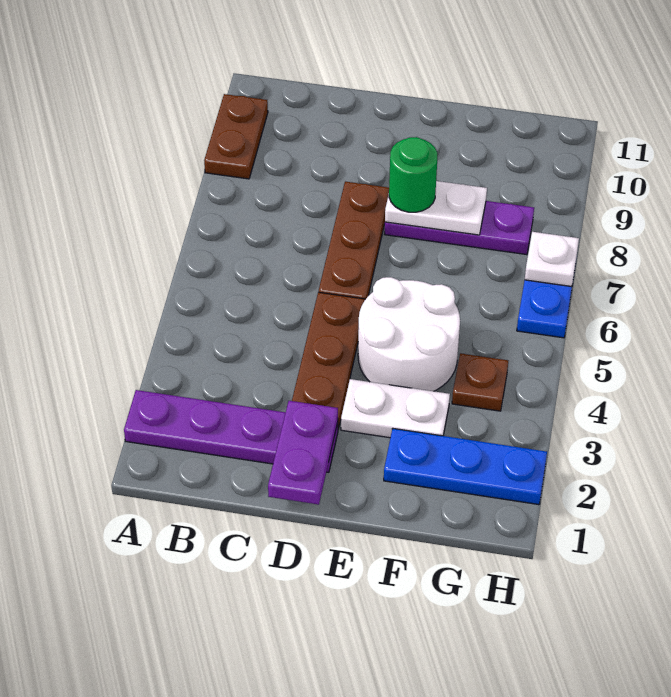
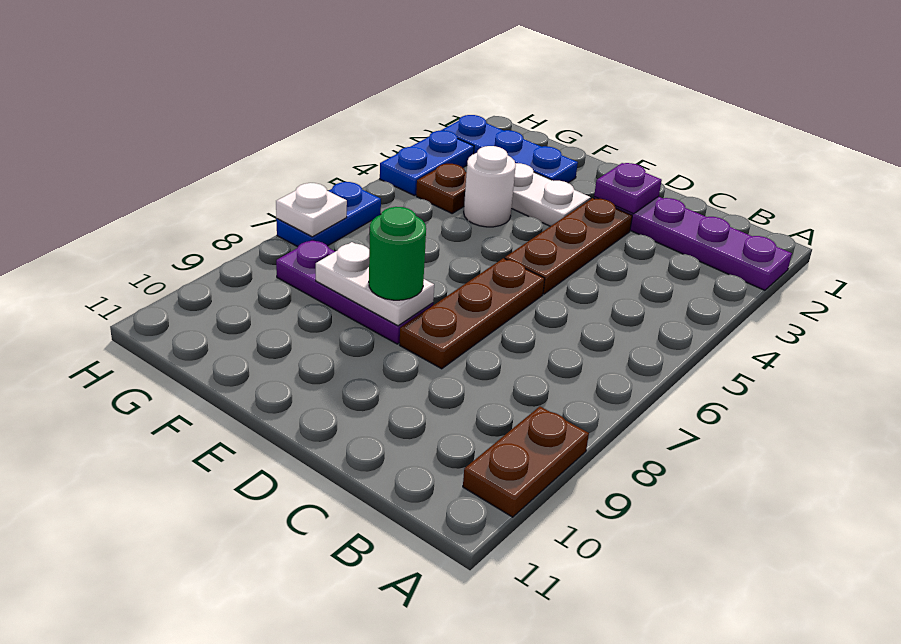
purple plate D1:D2 level 2 -> purple plate D2 level 2
white round brick E4:F5 level 1 -> white round brick F4 level 1
none -> blue plate H3:H4 level 1

